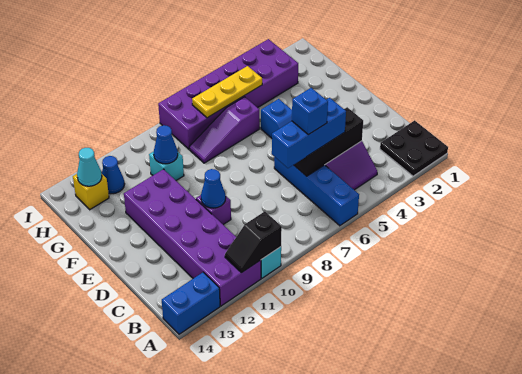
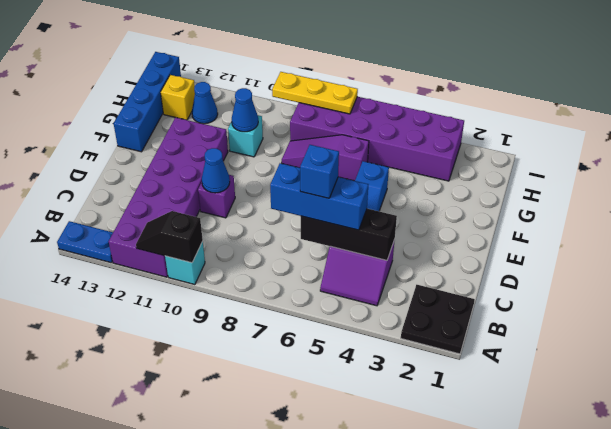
blue brick A6:D6 level 1 -> blue brick F14:I14 level 1
blue brick A13:A14 level 1 -> blue plate A13:A14 level 1
yellow plate H5:H7 level 2 -> yellow plate I7:I9 level 2
cyan cone H13 level 2 -> none

